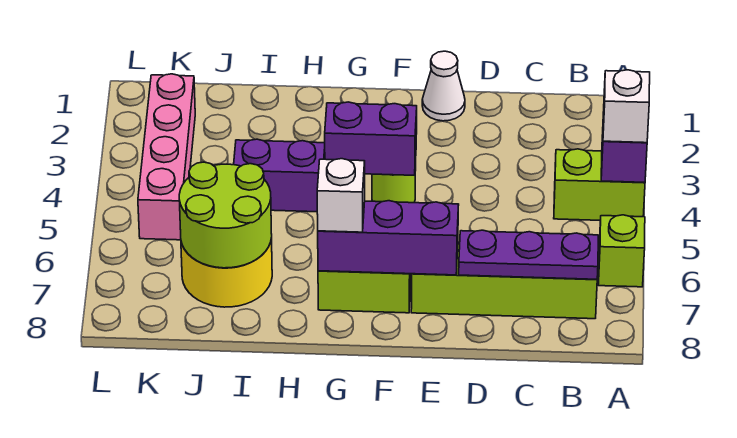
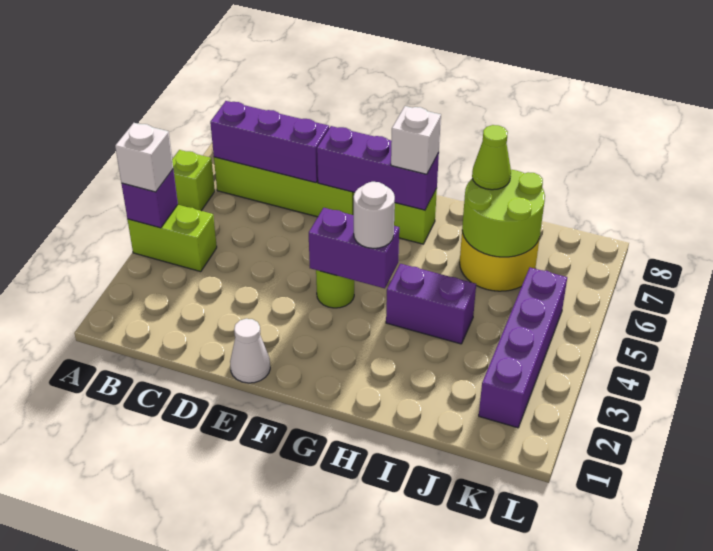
purple plate B7:D7 level 2 -> purple brick B7:D7 level 2
none -> white round brick G4 level 3
none -> lime cone I7 level 3
pink brick K2:K5 level 1 -> purple brick K2:K5 level 1

